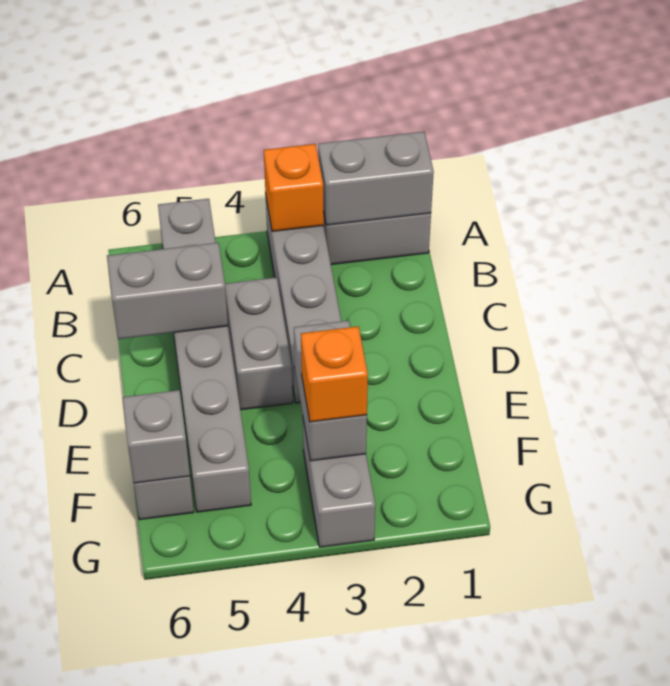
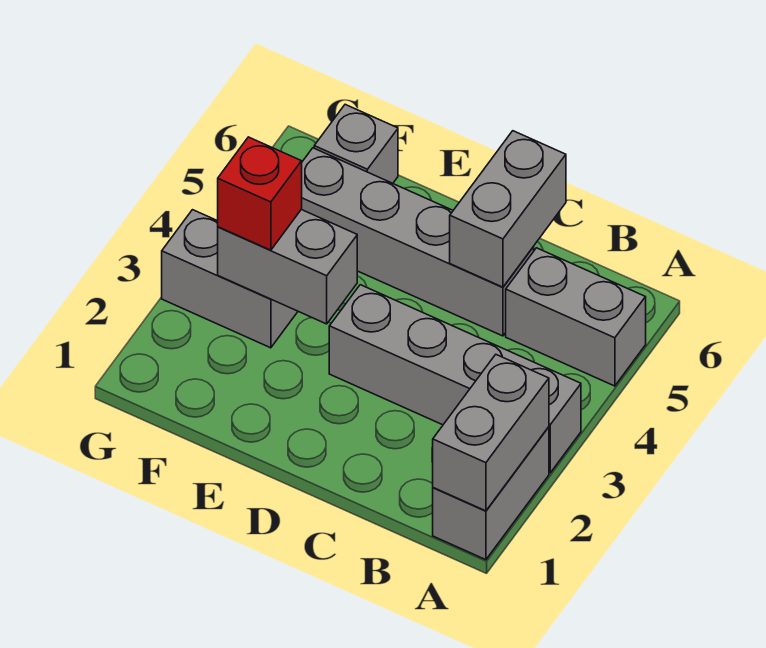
orange brick A3 level 2 -> none
grey brick C4:D4 level 1 -> none
orange brick F3 level 3 -> red brick F3 level 3
grey brick F6 level 2 -> none

